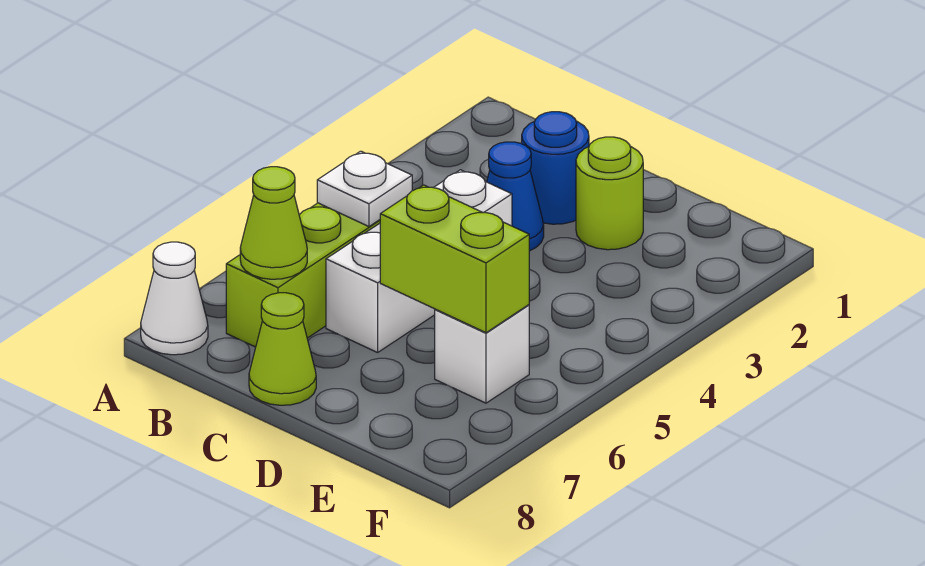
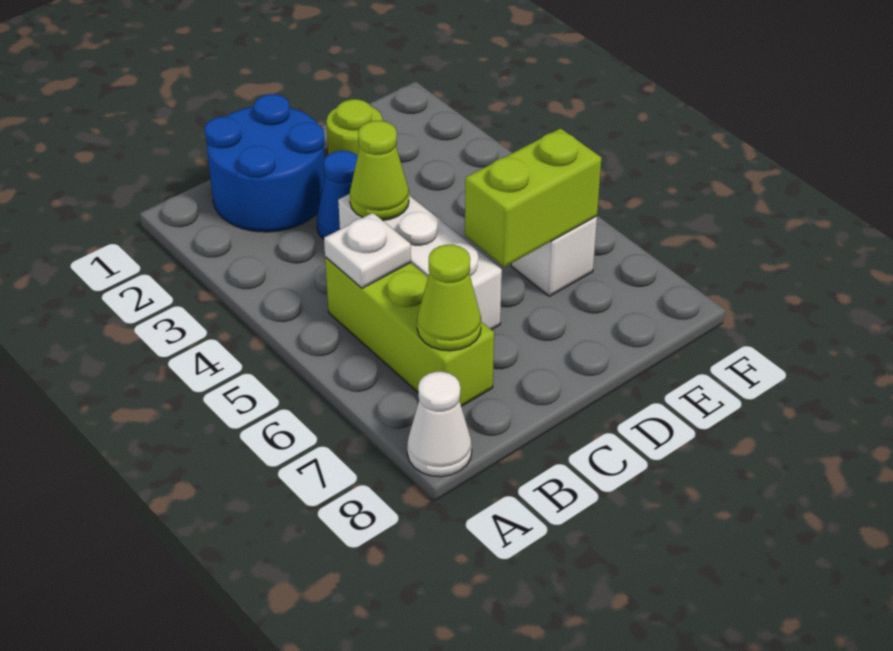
blue round brick C2 level 1 -> blue round brick B1:C2 level 1
lime cone C8 level 1 -> lime cone C4 level 2

